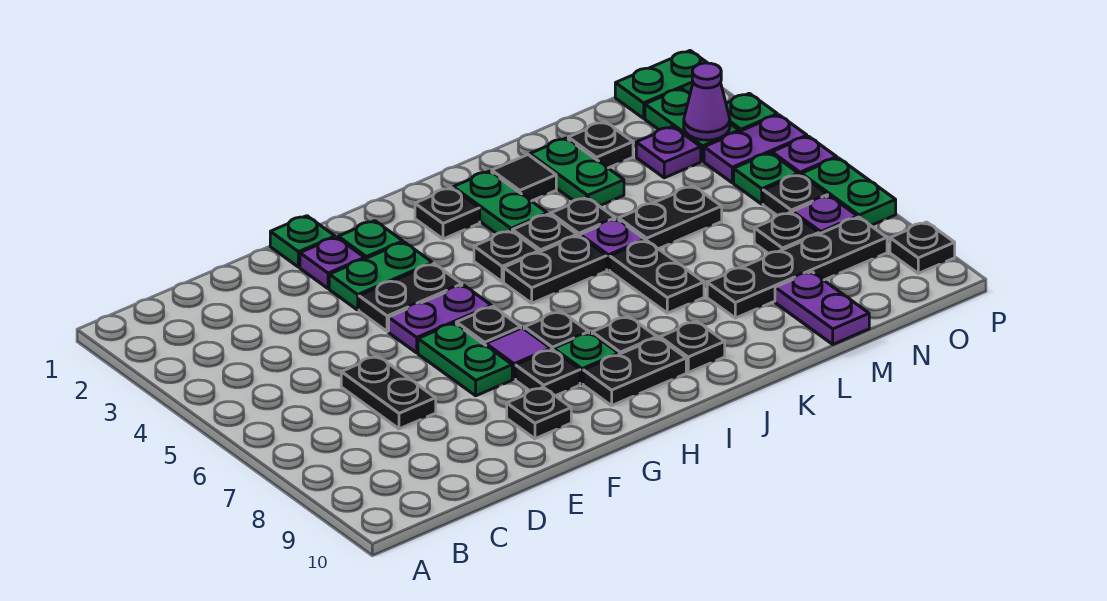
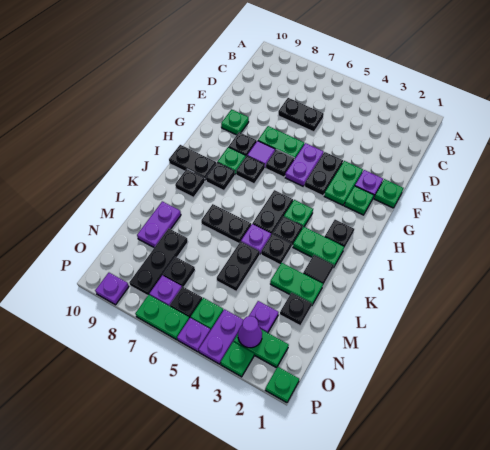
black plate F9 level 1 -> green plate F9 level 1
black plate H9:I9 level 1 -> black plate I9:I10 level 1
black plate I4 level 1 -> green plate I4 level 1
black plate L8:O8 level 1 -> black plate M8:O8 level 1
purple plate M9:M10 level 1 -> purple plate L9:M9 level 1
green plate O1:P1 level 1 -> green plate P1 level 1
black plate P9 level 1 -> purple plate P9 level 1

